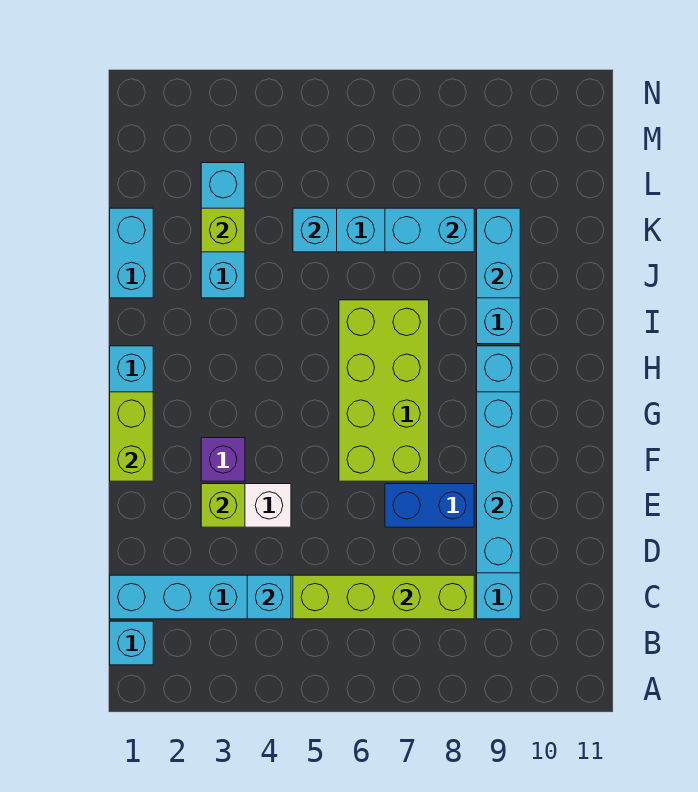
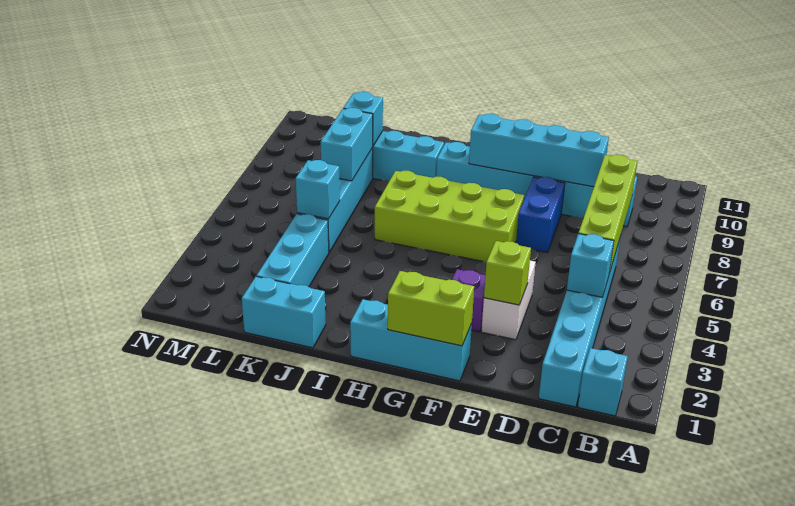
cyan brick J3:L3 level 1 -> cyan brick K2:K4 level 1
cyan brick J9:K9 level 2 -> cyan brick K9 level 2
lime brick K3 level 2 -> none

